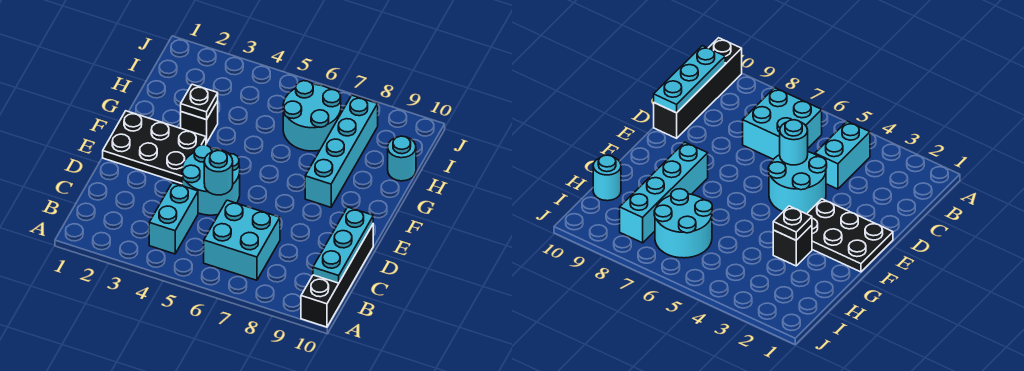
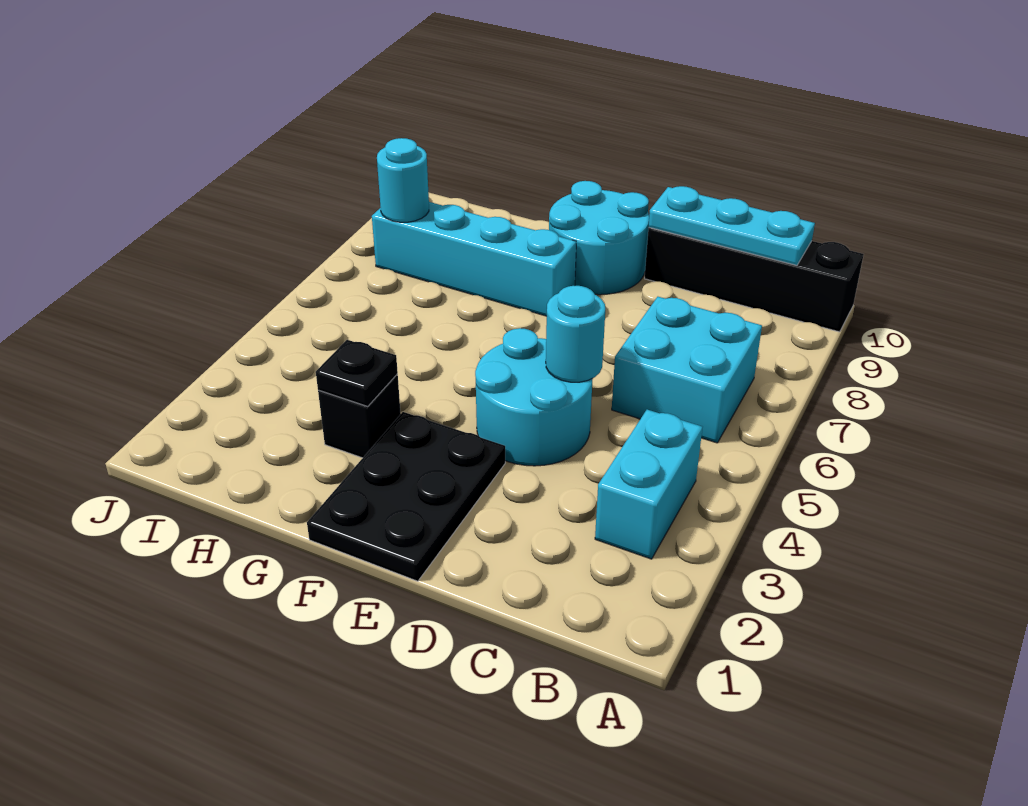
cyan brick B4:C4 level 1 -> cyan brick B3:B4 level 1
cyan round brick H6:I7 level 1 -> cyan round brick E9:F10 level 1
cyan round brick H10 level 1 -> cyan round brick I8 level 2

